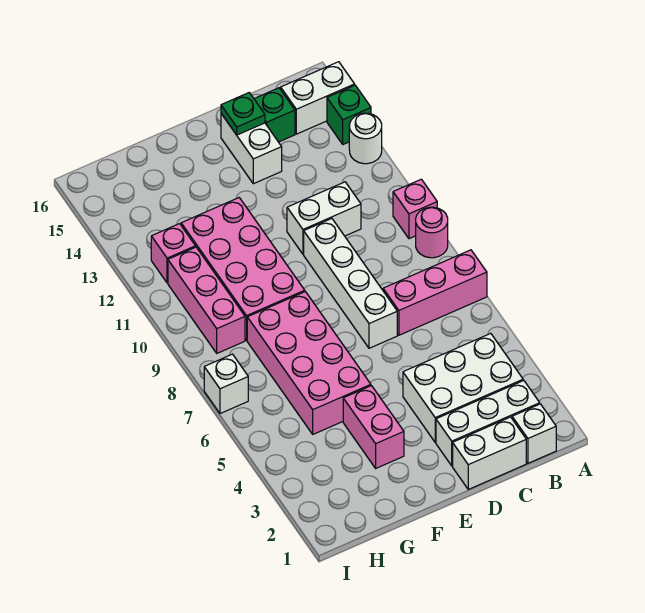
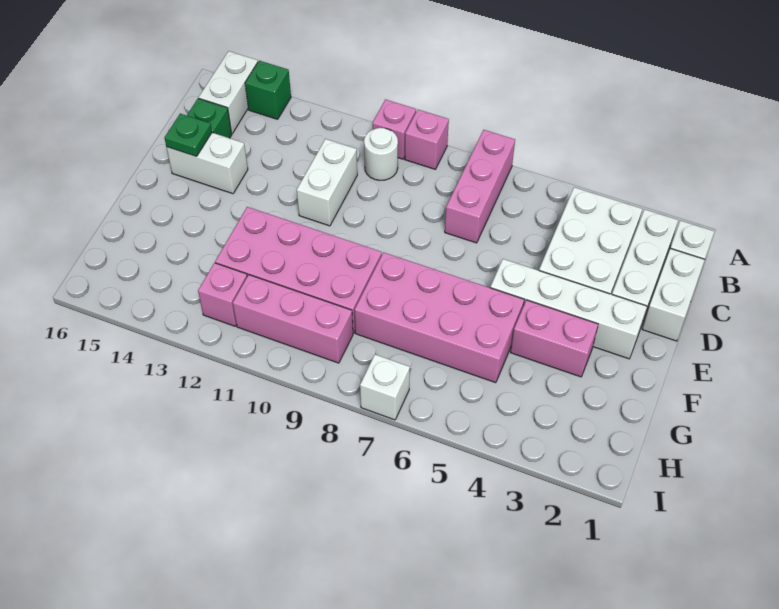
pink round brick A9 level 1 -> pink brick A9 level 1
white round brick A13 level 1 -> white round brick B10 level 1
white brick D7:D10 level 1 -> white brick E2:E5 level 1

